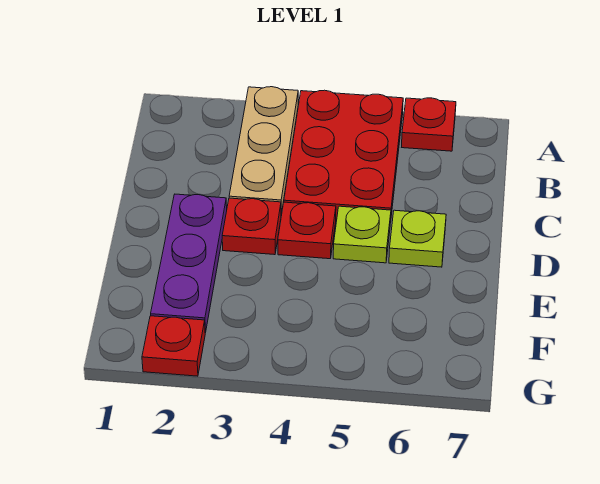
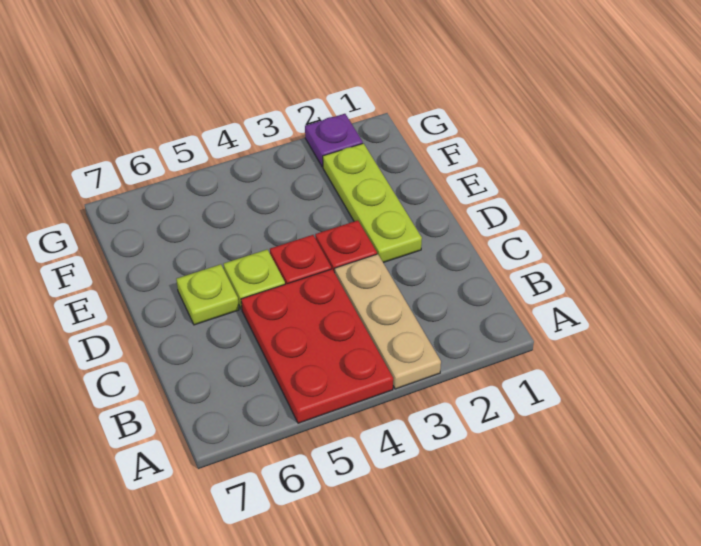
red plate A6 level 1 -> none
purple plate D2:F2 level 1 -> lime plate D2:F2 level 1
red plate G2 level 1 -> purple plate G2 level 1

